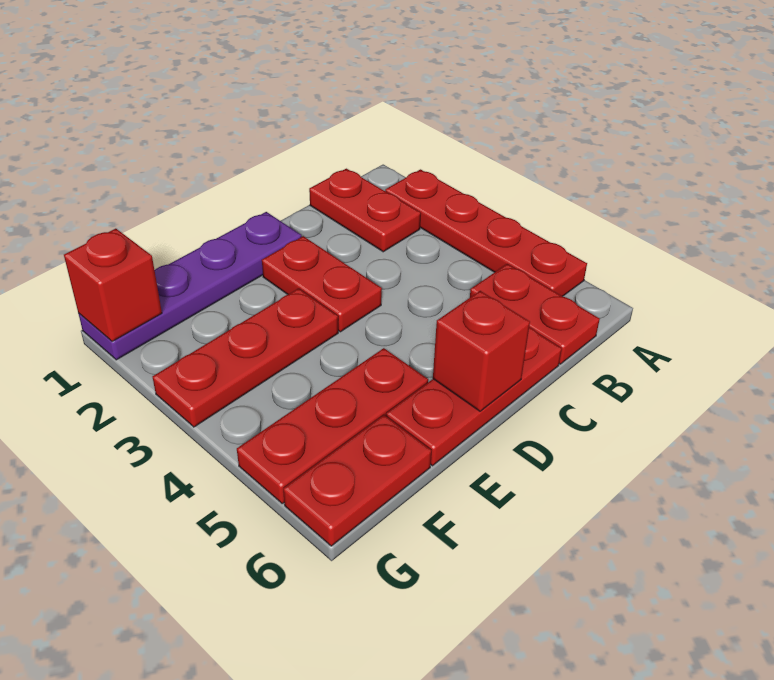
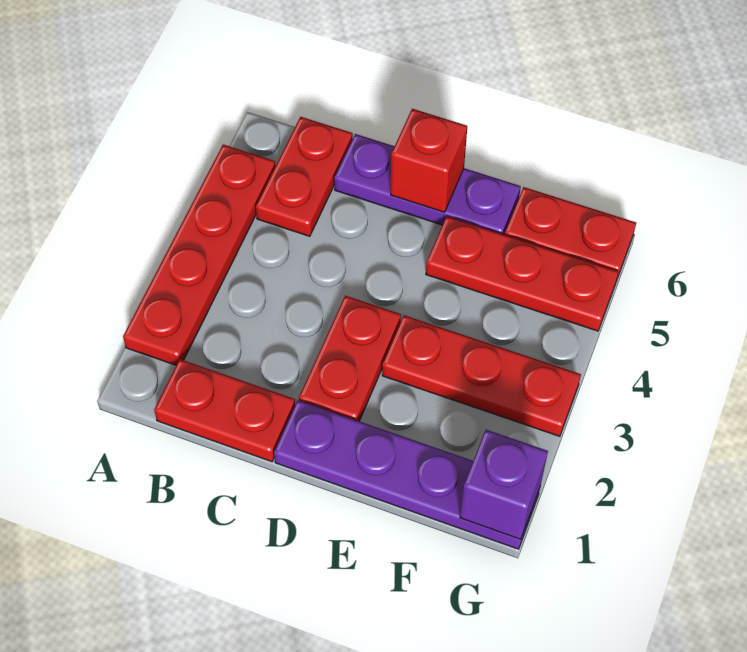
red plate B1:B2 level 1 -> red plate B1:C1 level 1
red plate C6:E6 level 1 -> purple plate C6:E6 level 1
red brick G1 level 2 -> purple brick G1 level 2

